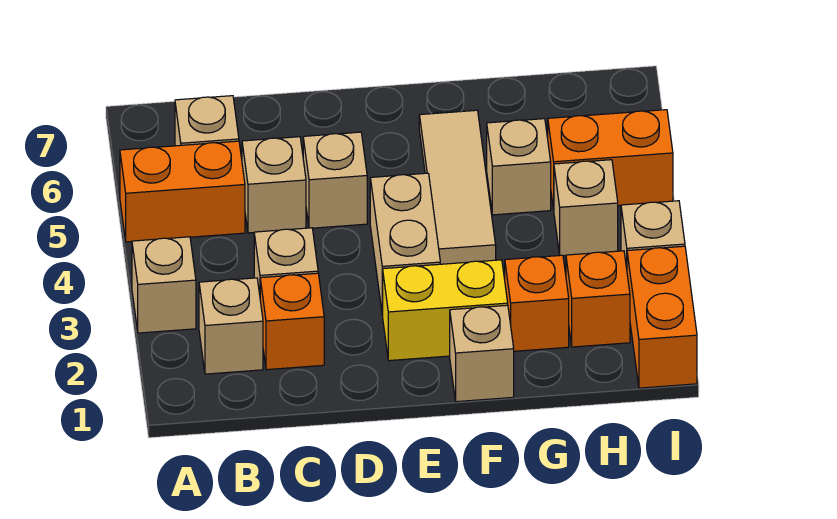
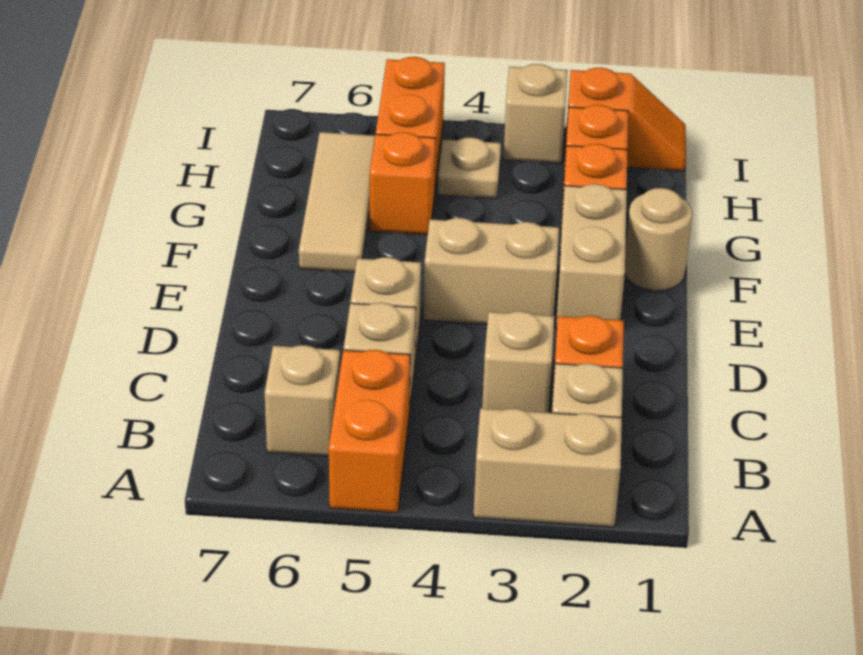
tan brick A3 level 1 -> tan brick A2:A3 level 1
yellow brick E2:F2 level 1 -> tan brick E2:F2 level 1
tan brick F1 level 1 -> tan round brick F1 level 1
tan tile F4:F6 level 1 -> tan tile F6:H6 level 1
tan brick G5 level 1 -> orange brick G5 level 1
tan brick H4 level 1 -> tan plate H4 level 1
orange brick I1:I2 level 1 -> orange slope I1:I2 level 1 top 2

